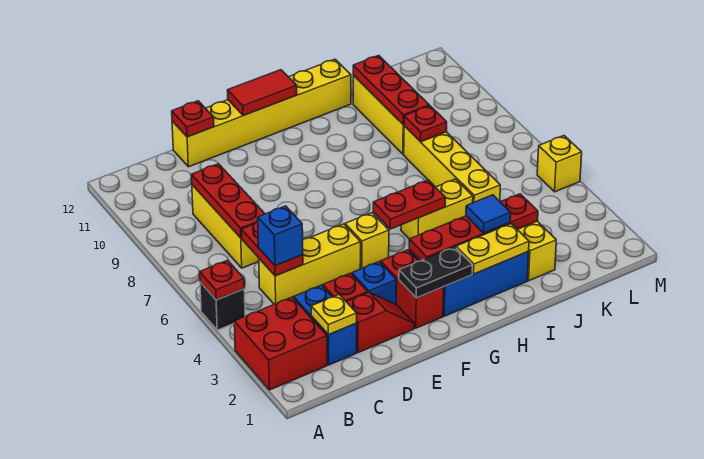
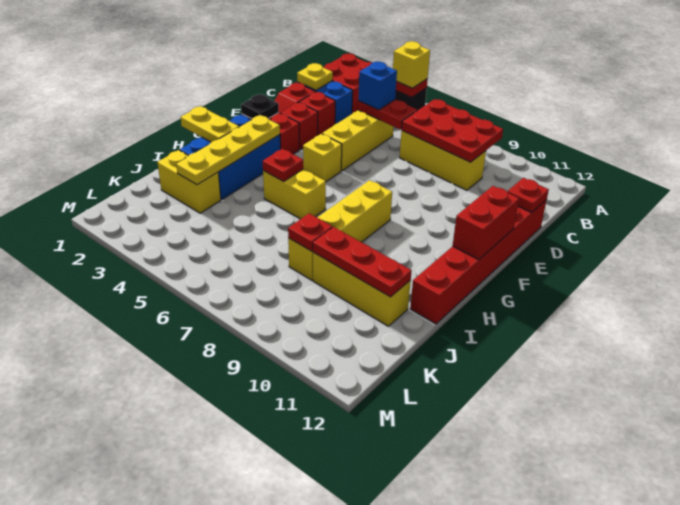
red plate C7:C9 level 2 -> red plate B7:C9 level 2
yellow brick D12:I12 level 1 -> red brick D12:I12 level 1
blue brick E3 level 1 -> red brick E3 level 1
black plate F2:G2 level 2 -> black plate F2 level 2
red tile F12:G12 level 2 -> red brick F12:G12 level 2
red plate G3:J3 level 2 -> yellow plate G3:J3 level 2
red plate G5:H5 level 2 -> red plate H5 level 2
yellow plate H2:I2 level 2 -> yellow plate H1:H2 level 2
yellow brick H5:I5 level 1 -> yellow brick H5:H6 level 1
blue tile I3 level 3 -> none
yellow brick J5:J8 level 1 -> yellow brick G8:J8 level 1
yellow brick M5 level 1 -> yellow brick A5 level 3

